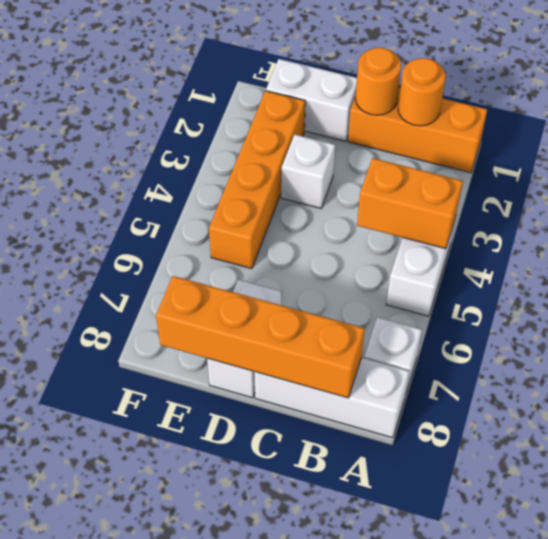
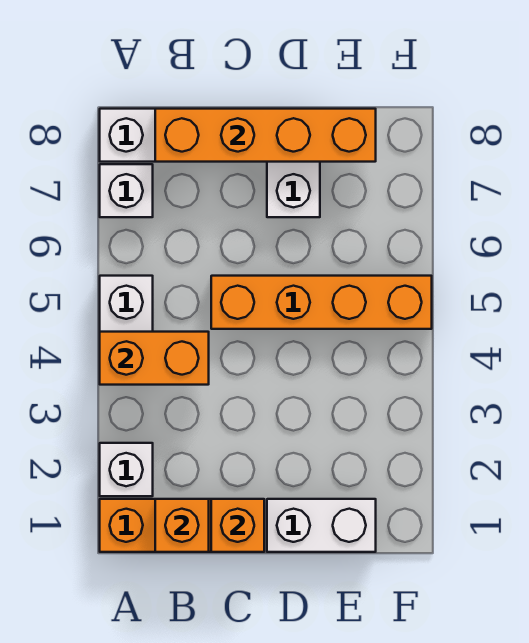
orange round brick B1 level 2 -> orange brick B1 level 2
orange round brick C1 level 2 -> orange brick C1 level 2
white brick D3 level 1 -> white brick A2 level 1
orange brick E2:E5 level 1 -> orange brick C5:F5 level 1

